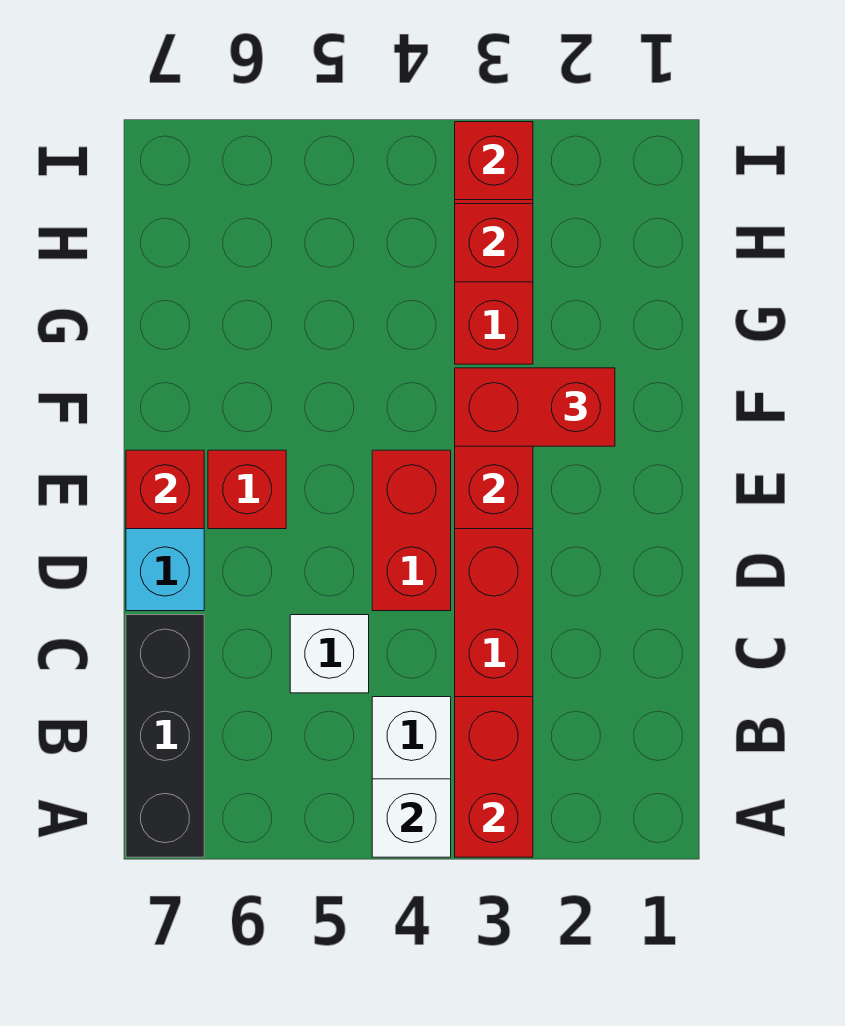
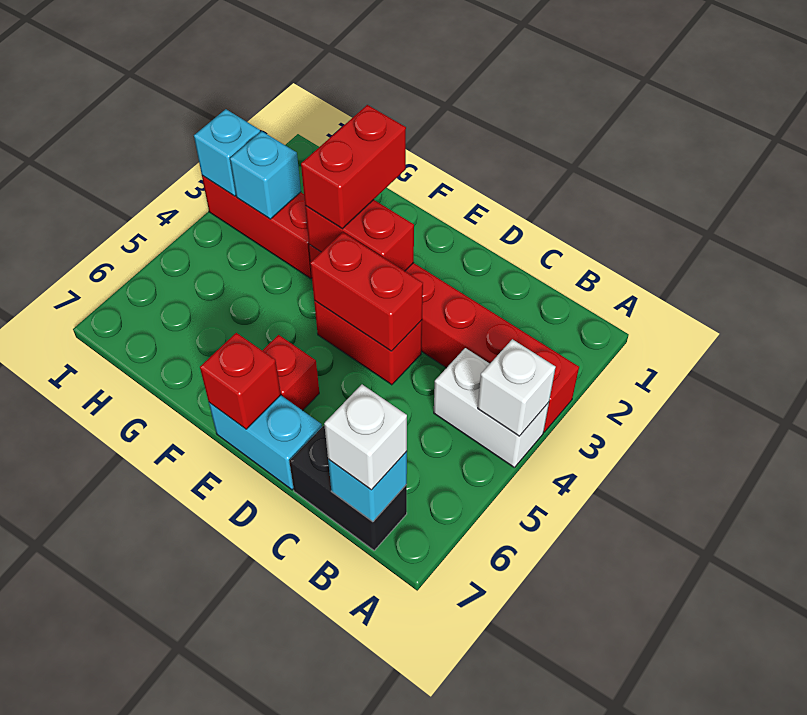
red brick A3:B3 level 2 -> red brick D4:E4 level 2
black brick A7:C7 level 1 -> black brick B7:C7 level 1
none -> cyan brick B7 level 2
white brick C5 level 1 -> white brick B7 level 3
red brick H3 level 2 -> cyan brick H3 level 2
red brick I3 level 2 -> cyan brick I3 level 2

